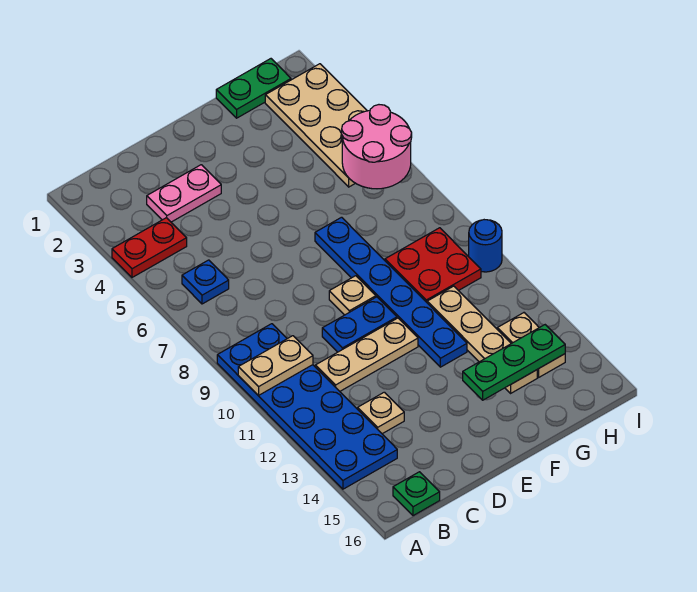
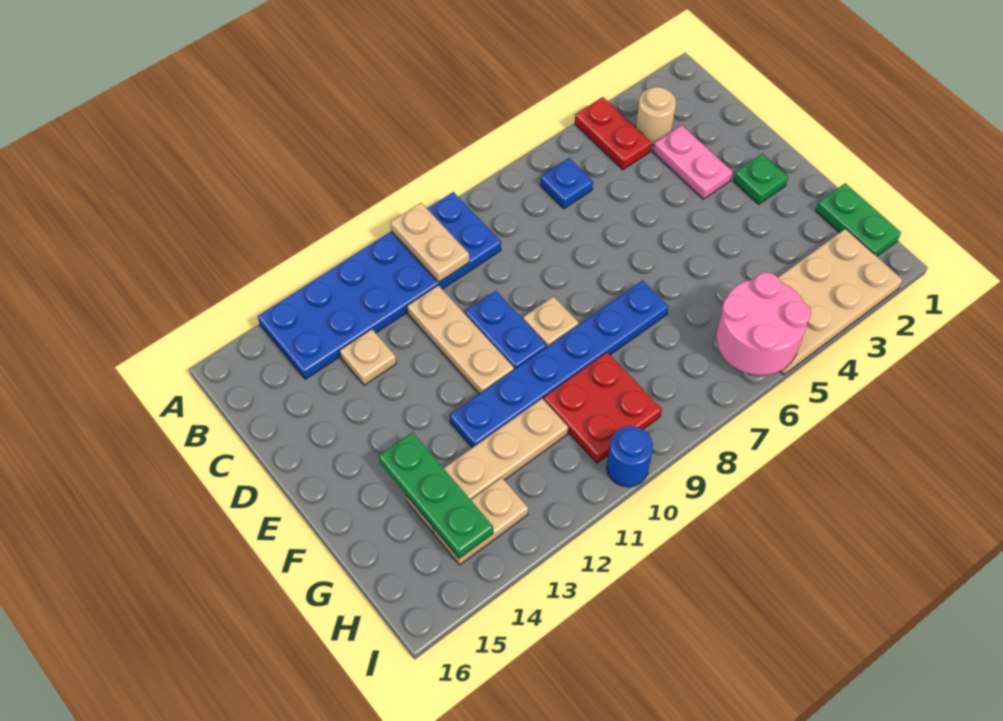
none -> tan round brick B3 level 1
green plate B16 level 1 -> green plate E2 level 1

